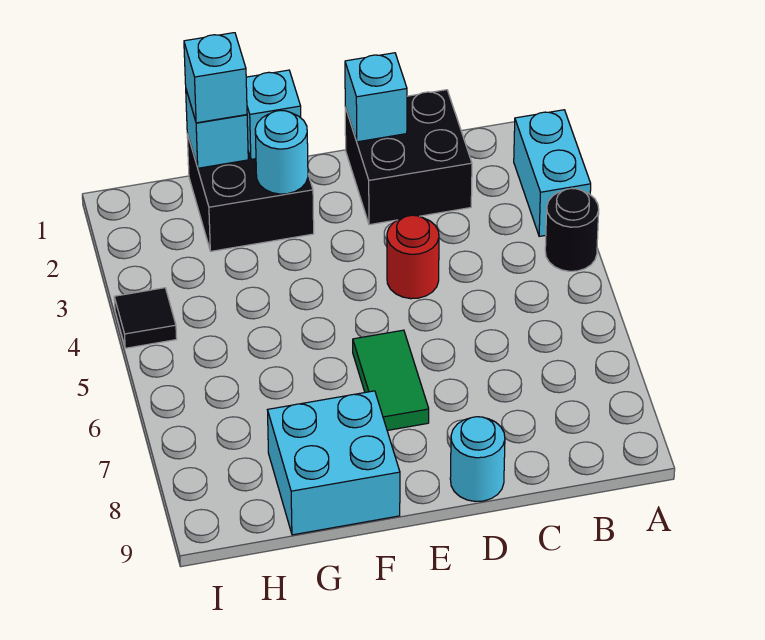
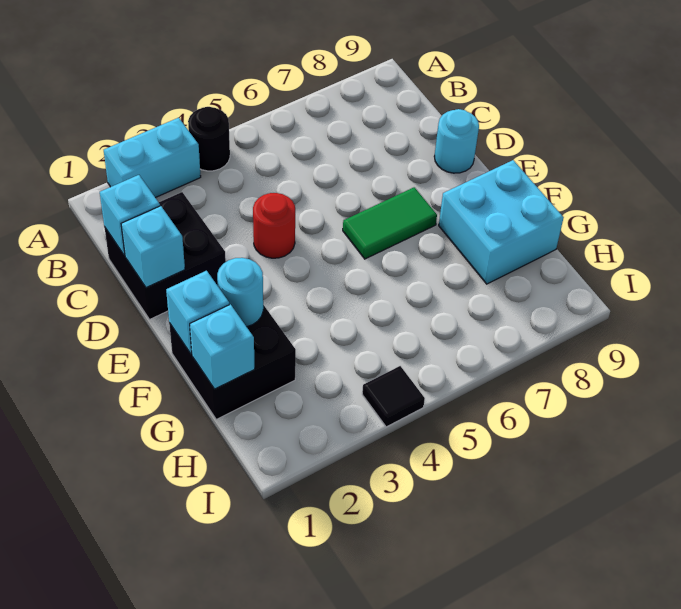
cyan brick G1 level 3 -> cyan brick C1 level 2

